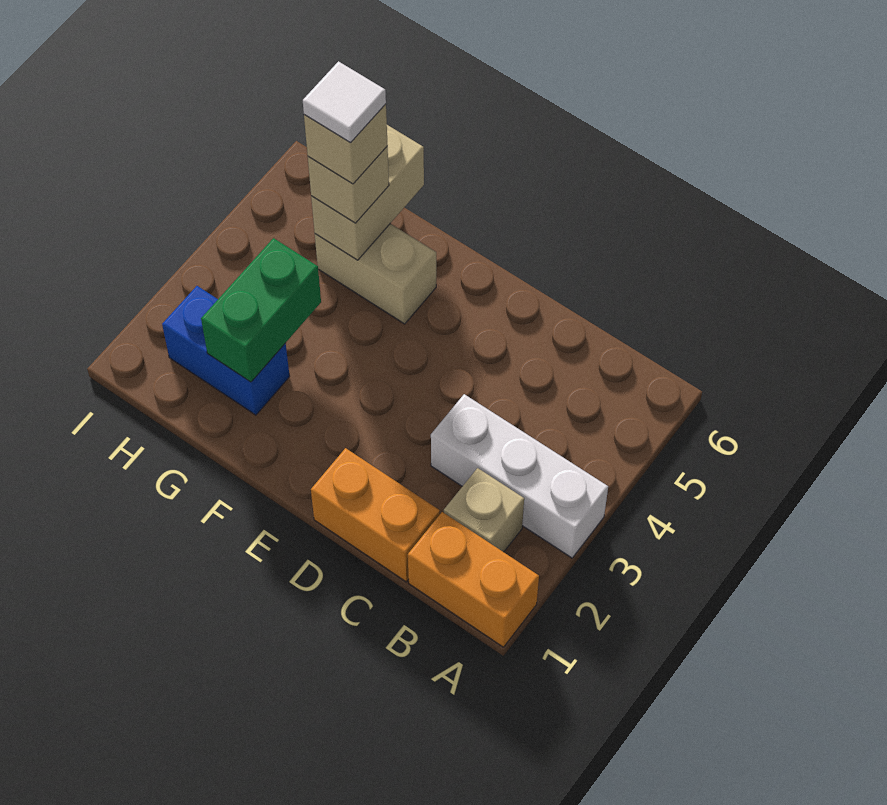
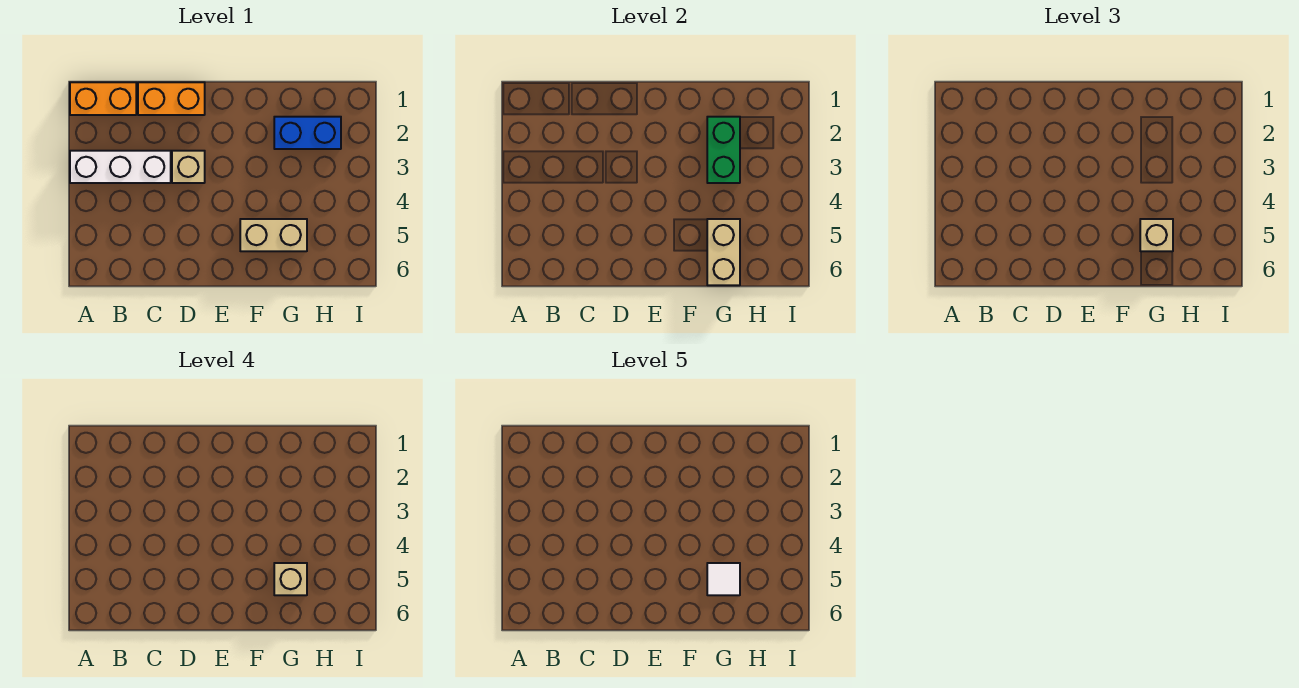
tan brick B2 level 1 -> tan brick D3 level 1

